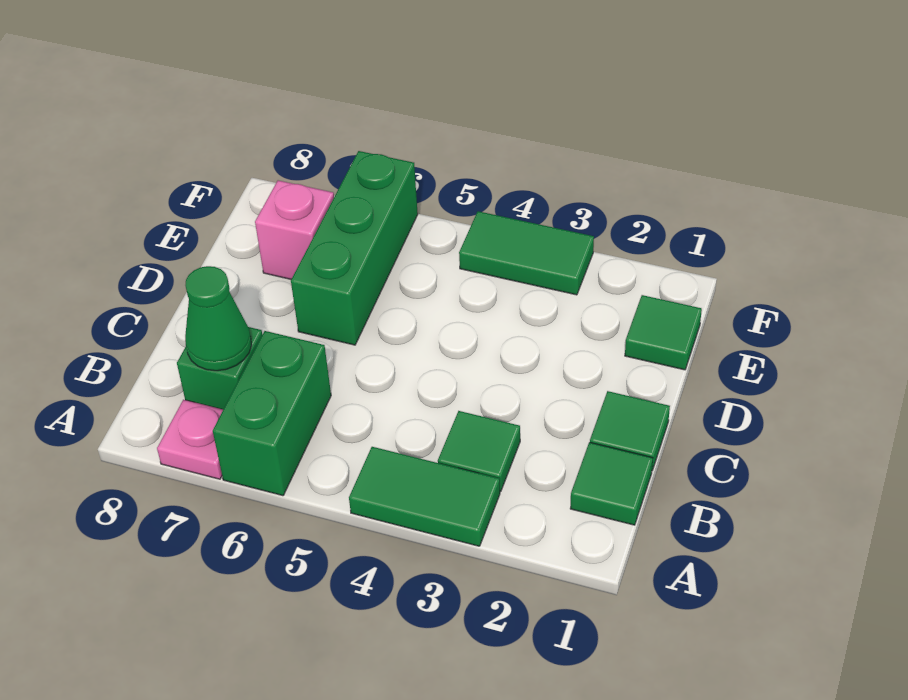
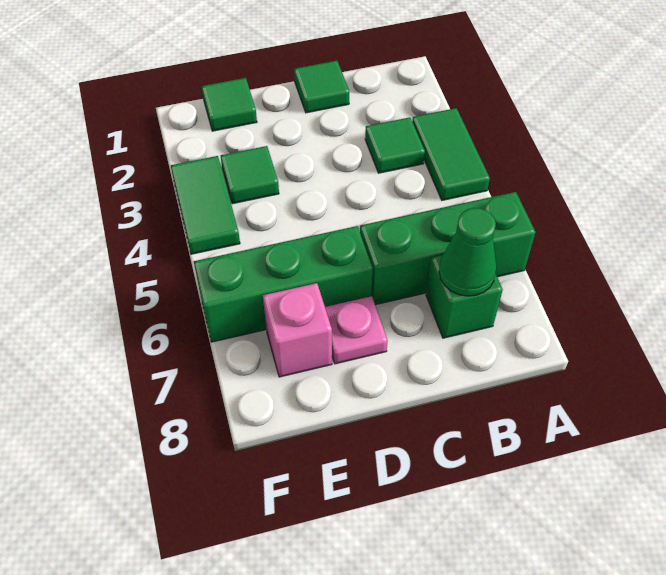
green brick A6:B6 level 1 -> green brick A6:C6 level 1
pink plate A7 level 1 -> pink plate D7 level 1
green tile B1 level 1 -> green tile E3 level 1

